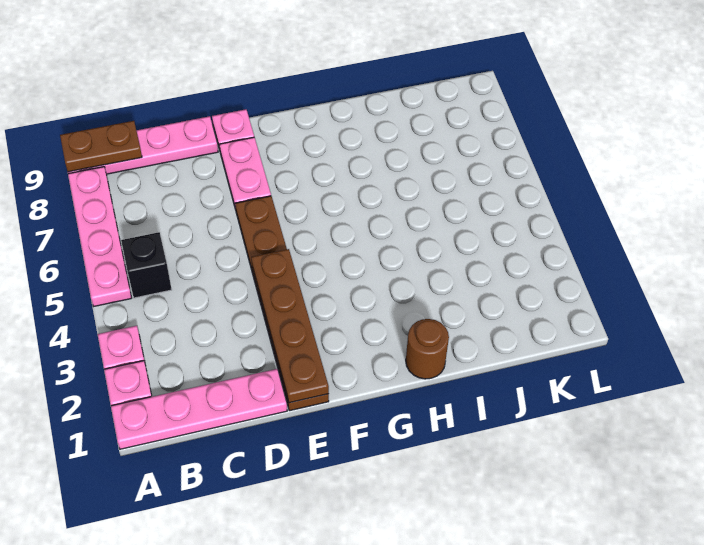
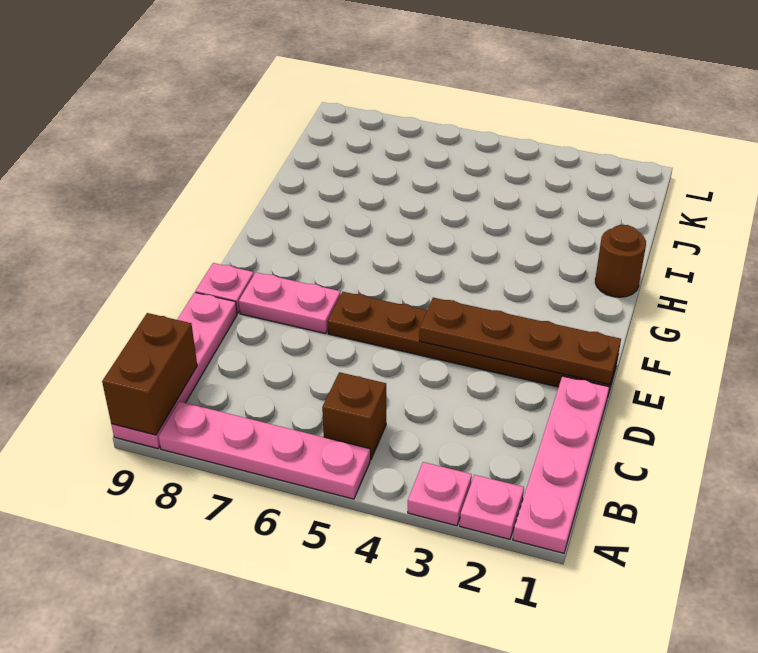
brown plate A9:B9 level 2 -> brown brick A9:B9 level 2
black brick B5 level 1 -> brown brick B5 level 1

